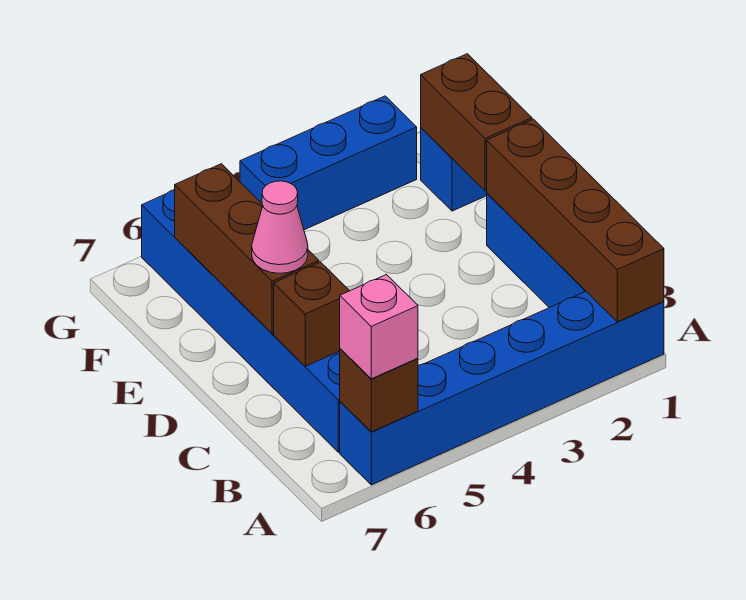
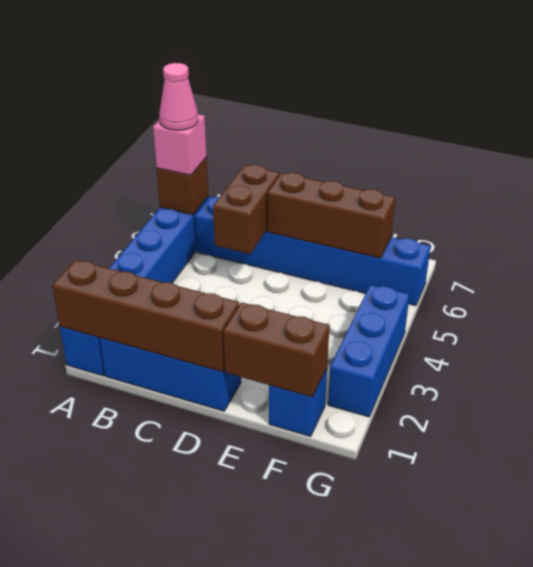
brown brick C6 level 2 -> brown brick C5:C6 level 2
pink cone D6 level 3 -> pink cone A6 level 4

